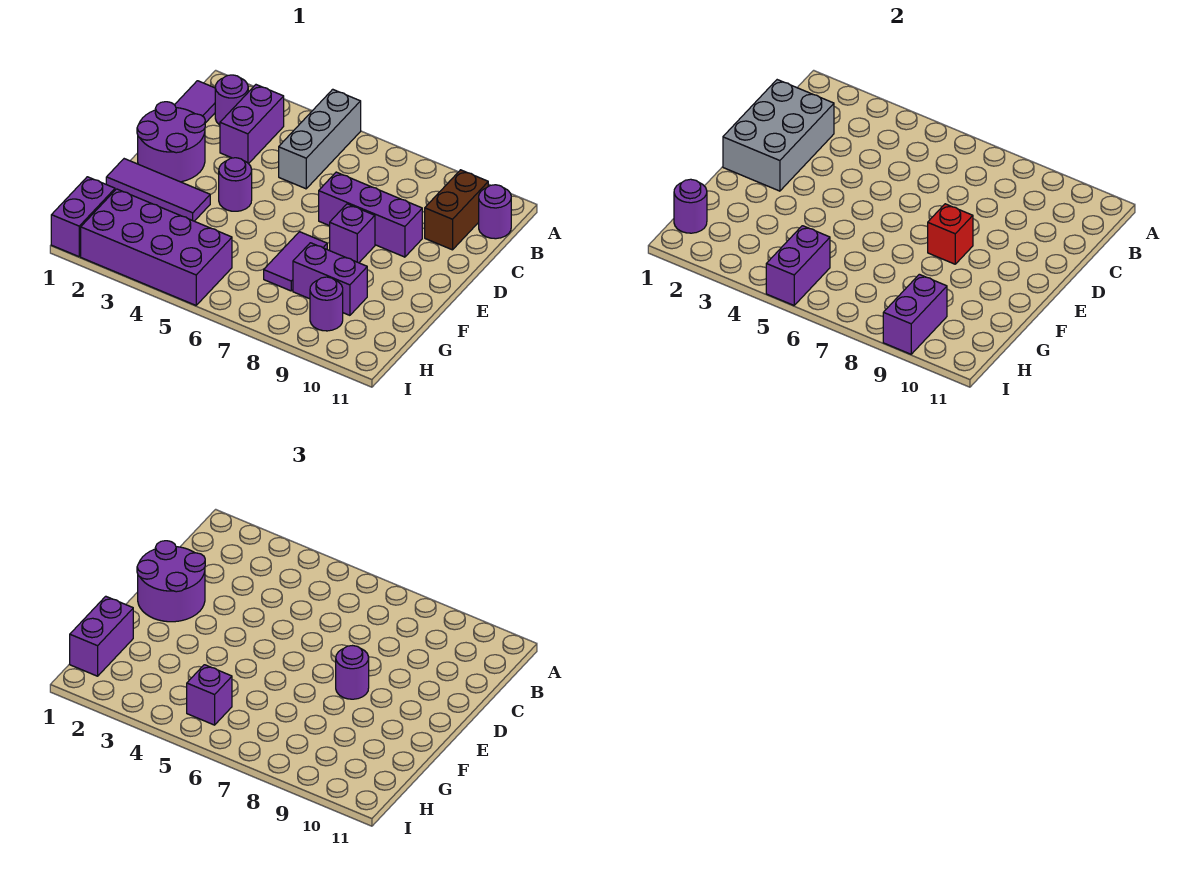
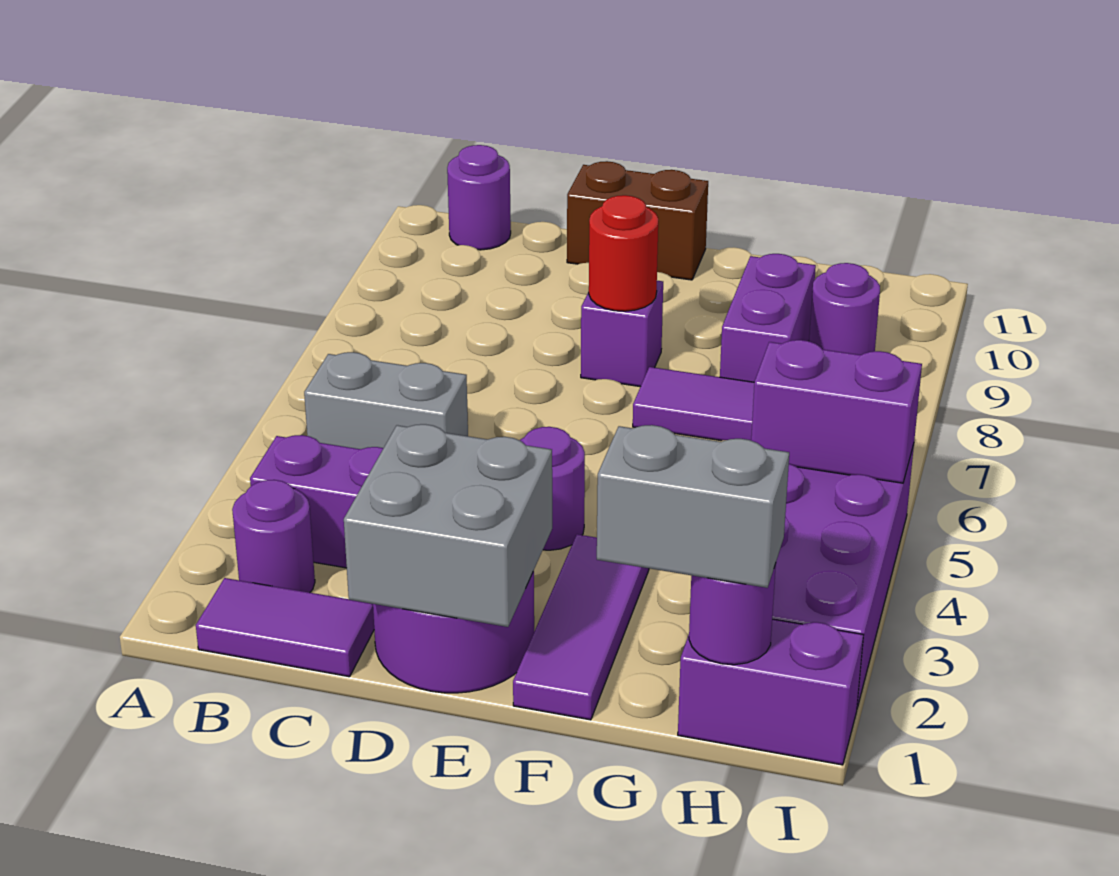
grey brick A5:C5 level 1 -> grey brick B5:C5 level 1
brown brick B10:C10 level 1 -> brown brick D11:E11 level 1
grey brick C1:E2 level 2 -> grey brick D1:E2 level 2
purple round brick D1:E2 level 3 -> none
purple brick D7:D9 level 1 -> none
red brick E8 level 2 -> red round brick E8 level 2
purple round brick E8 level 3 -> none
purple brick G1:H1 level 3 -> grey brick G1:H1 level 3
purple brick H5 level 3 -> none
purple brick H9:I9 level 2 -> none

